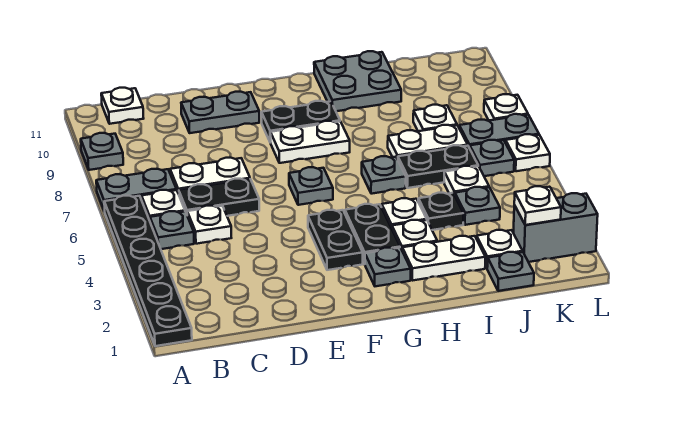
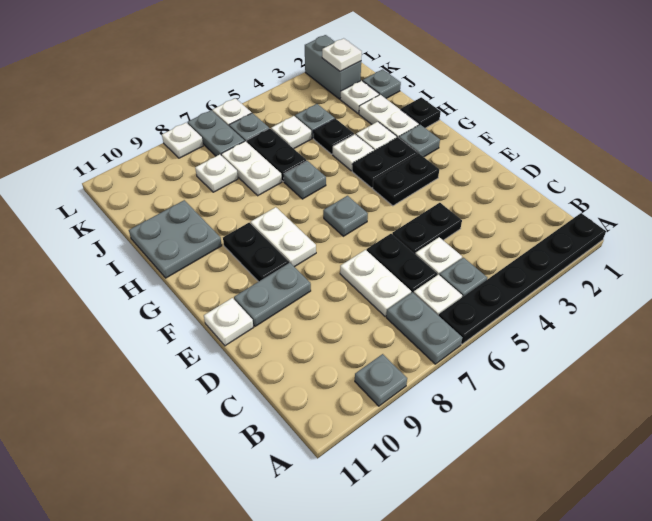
white plate B11 level 1 -> white plate E11 level 1
none -> black plate D4:D5 level 1
grey plate D10:E10 level 1 -> grey plate E9:E10 level 1
none -> black plate H1 level 1

